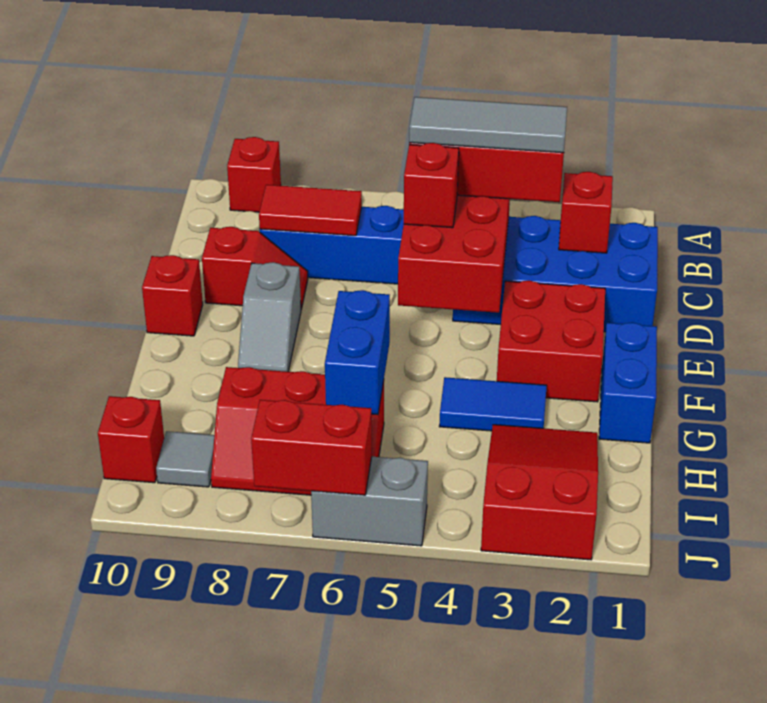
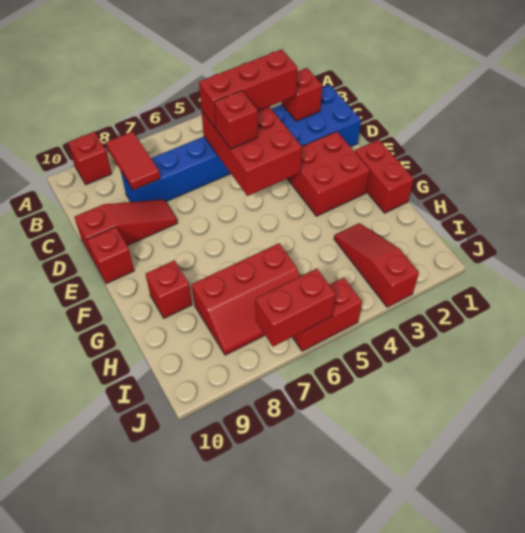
grey tile C3:C5 level 4 -> none
red tile C7:C8 level 2 -> red tile B8:C8 level 2
red slope D8:D9 level 1 top 9 -> red slope D8:D10 level 1 top 10
grey slope E8:F8 level 1 top E -> none
blue brick F1:G1 level 1 -> red brick F1:G1 level 1
blue tile G3:G4 level 1 -> none
blue brick G6:H6 level 2 -> none
red slope H2:J3 level 1 top J -> red slope H3:J3 level 1 top J
grey tile I9 level 1 -> none
red brick I10 level 1 -> red brick G9 level 1
grey brick J5:J6 level 1 -> red brick J5:J6 level 1

